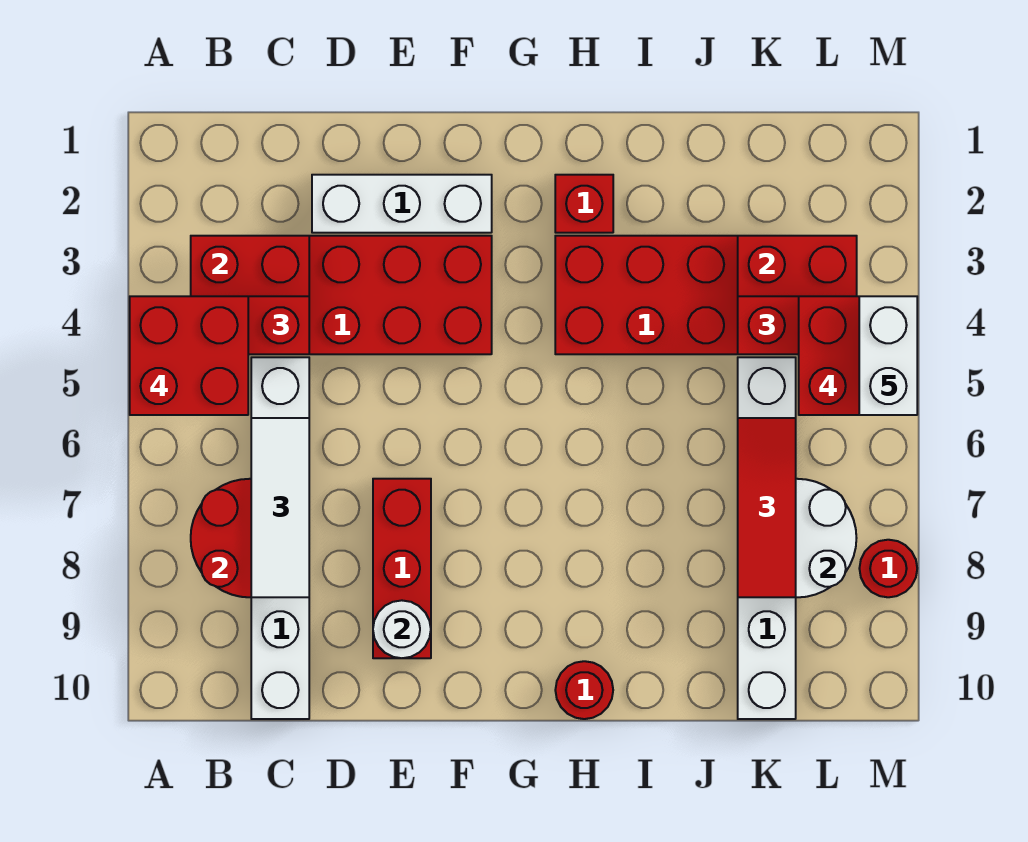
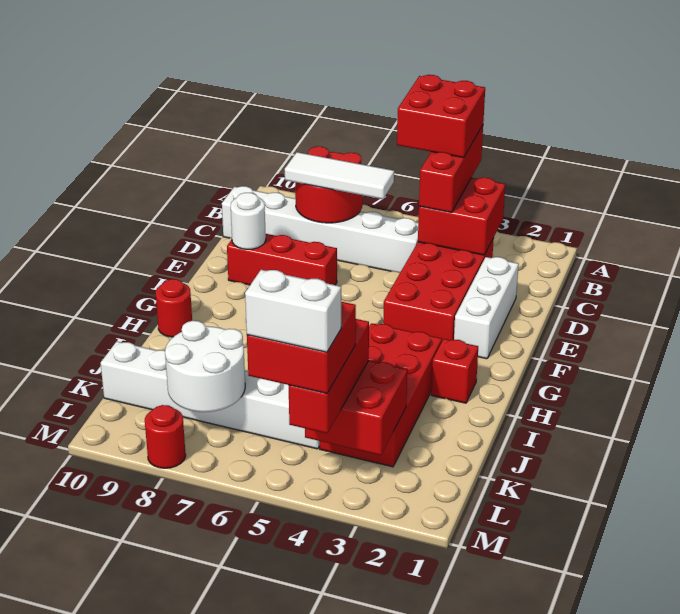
red tile K6:K8 level 3 -> none

